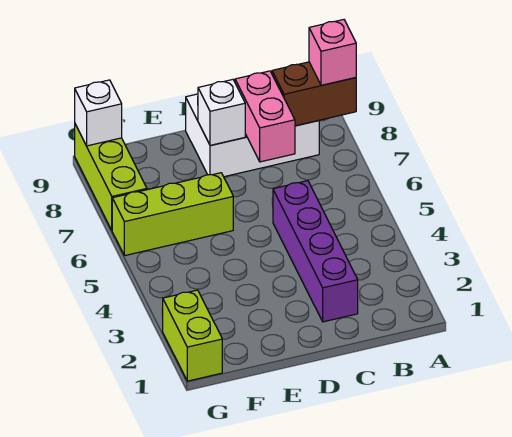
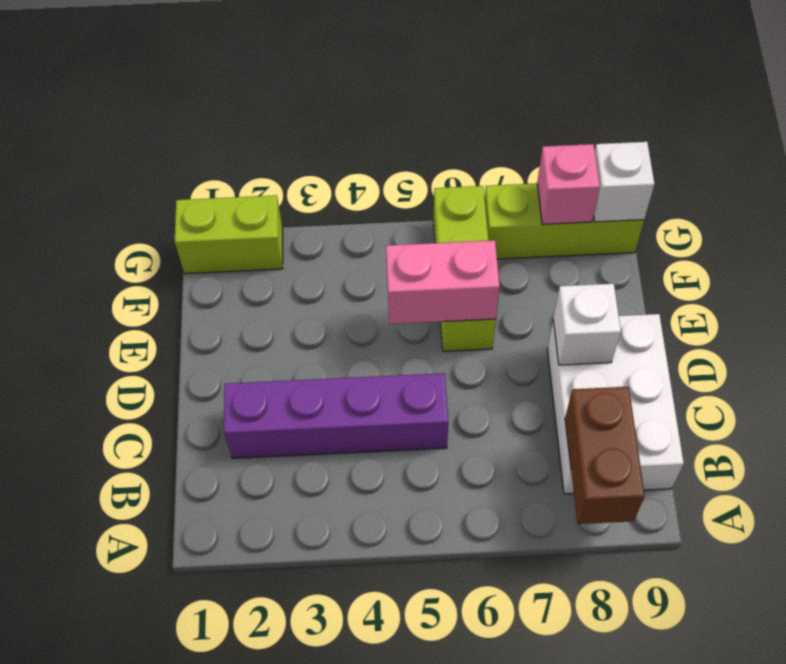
pink brick A8 level 3 -> pink brick G8 level 2
pink brick C7:C8 level 2 -> pink brick E5:E6 level 2

